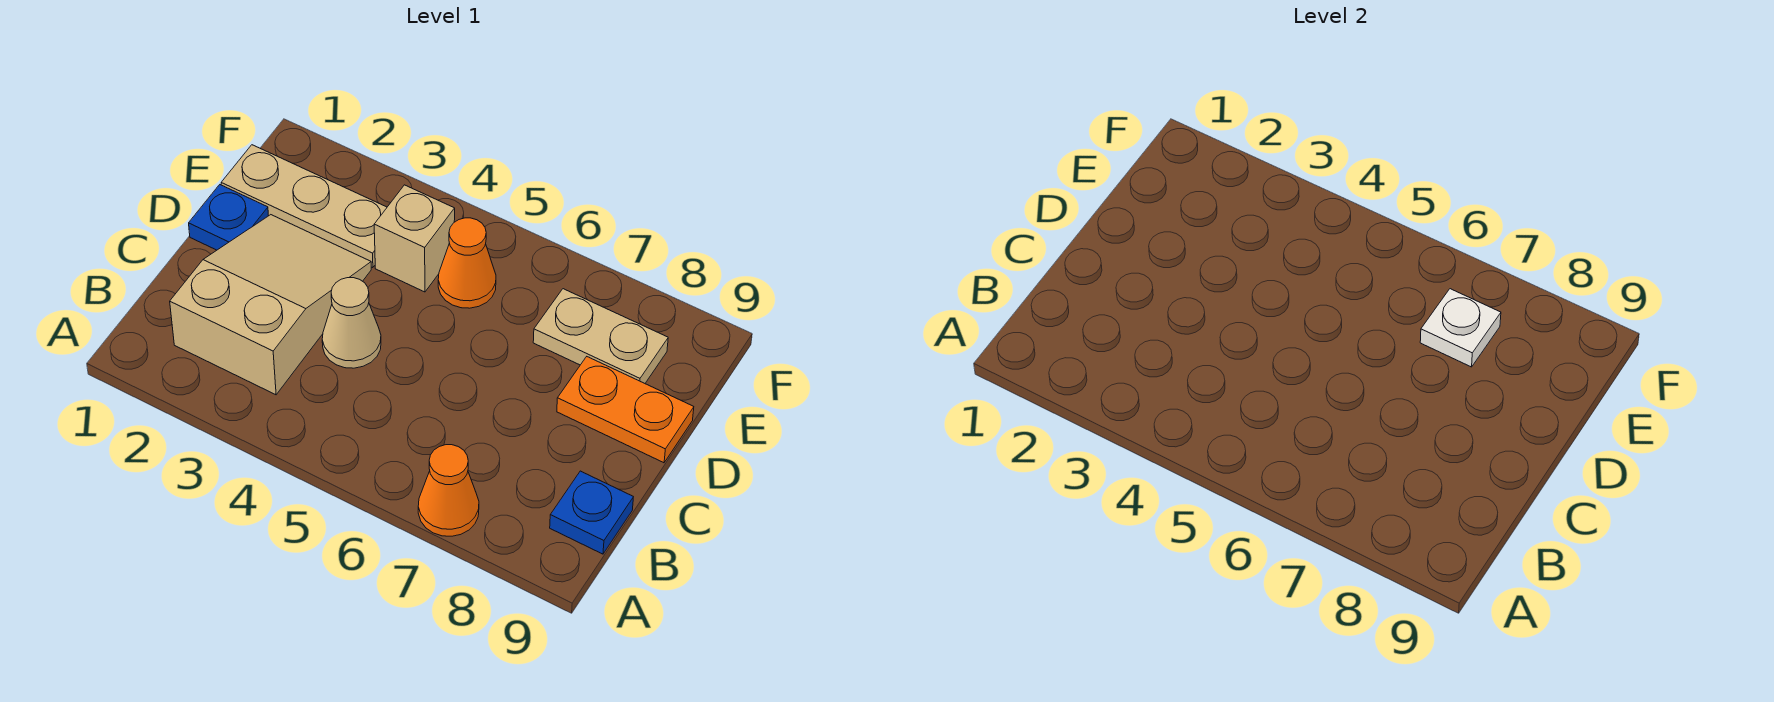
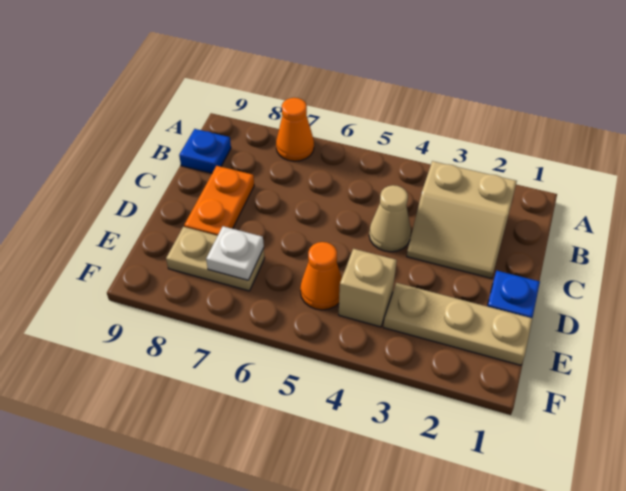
tan slope B2:D3 level 1 top B -> tan slope B2:C3 level 1 top B
orange plate D8:D9 level 1 -> orange plate C8:D8 level 1

